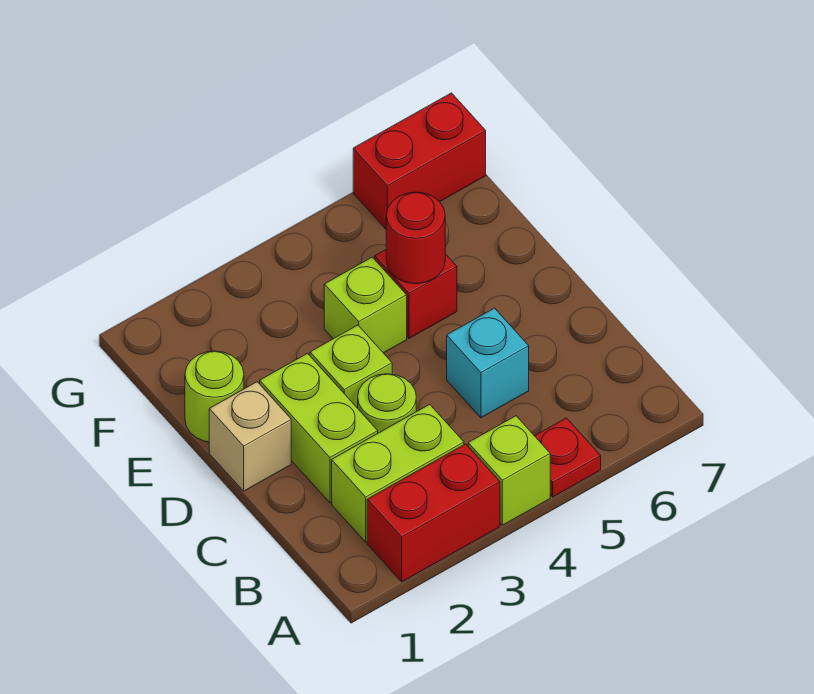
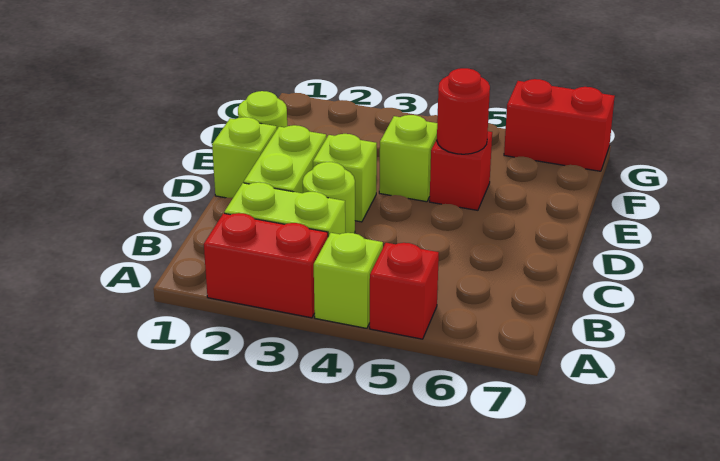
red plate A5 level 1 -> red brick A5 level 1
cyan brick C5 level 1 -> none
tan brick D1 level 1 -> lime brick D1 level 1

